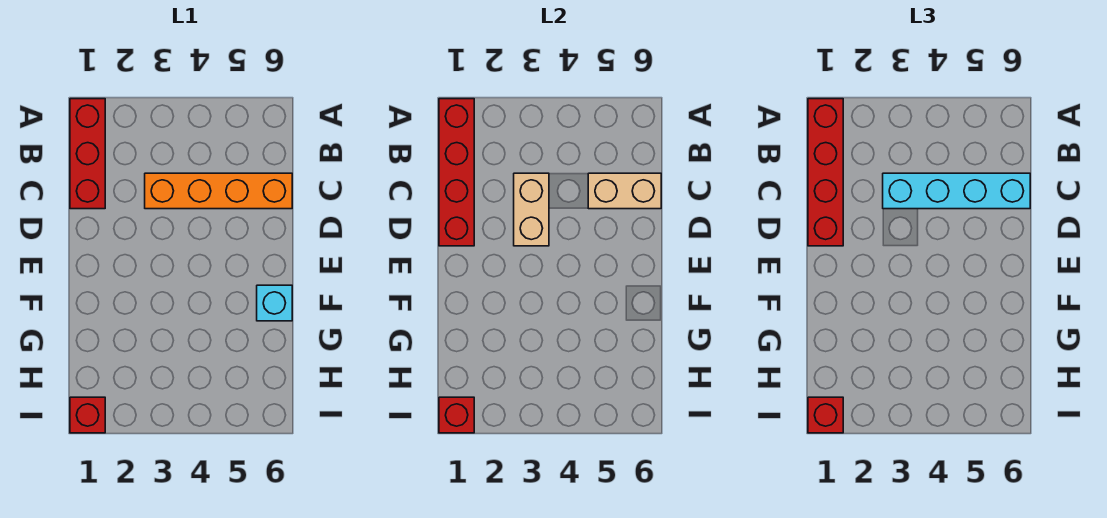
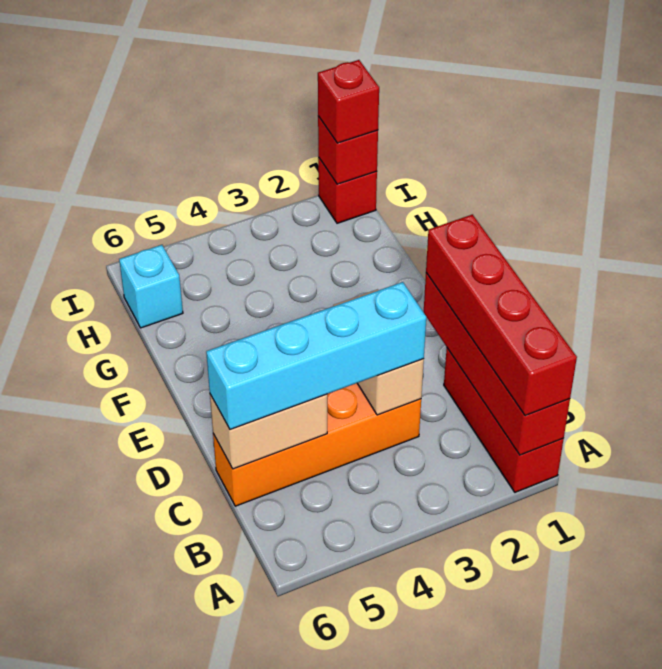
cyan brick F6 level 1 -> cyan brick H6 level 1

